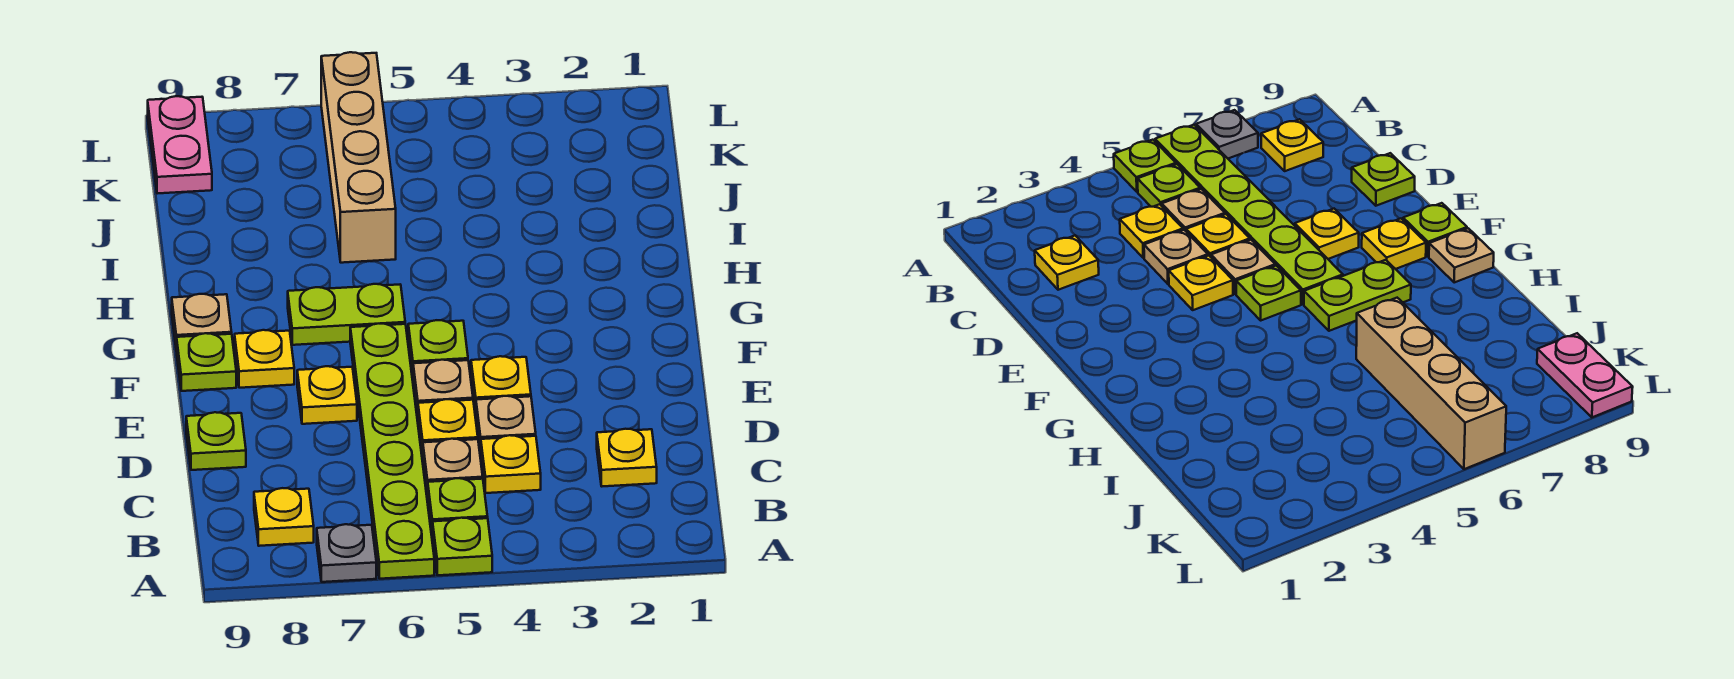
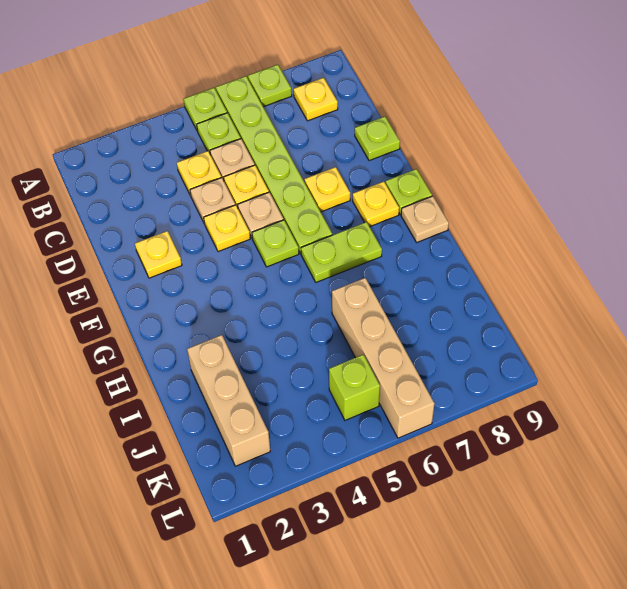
grey plate A7 level 1 -> lime plate A7 level 1
yellow plate C2 level 1 -> yellow plate E2 level 1
none -> tan brick I2:K2 level 1
none -> lime brick K5 level 1
pink plate K9:L9 level 1 -> none

